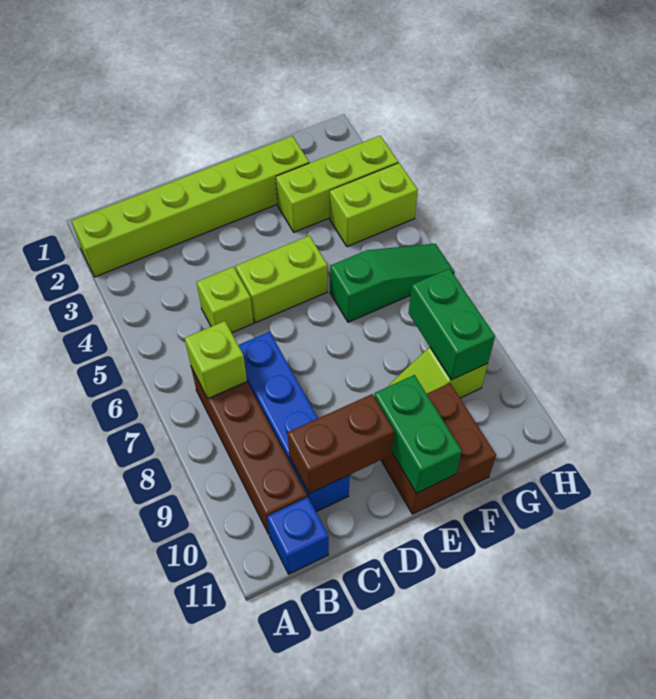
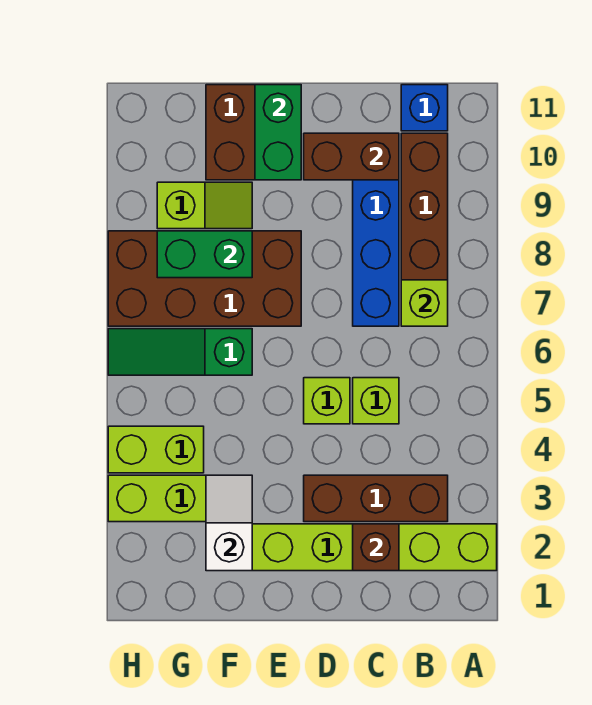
none -> brown brick B3:D3 level 1
none -> brown brick C2 level 2
lime brick D5:E5 level 1 -> lime brick D5 level 1
none -> brown brick E7:H8 level 1
none -> white slope F2:F3 level 2 top 2
green brick G8:G9 level 2 -> green brick F8:G8 level 2

